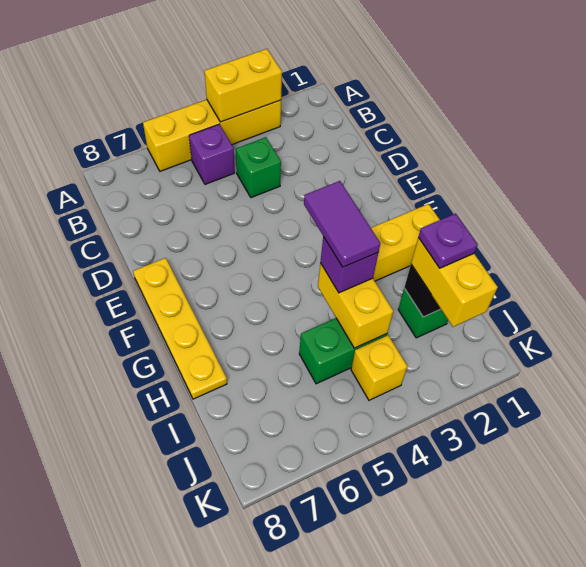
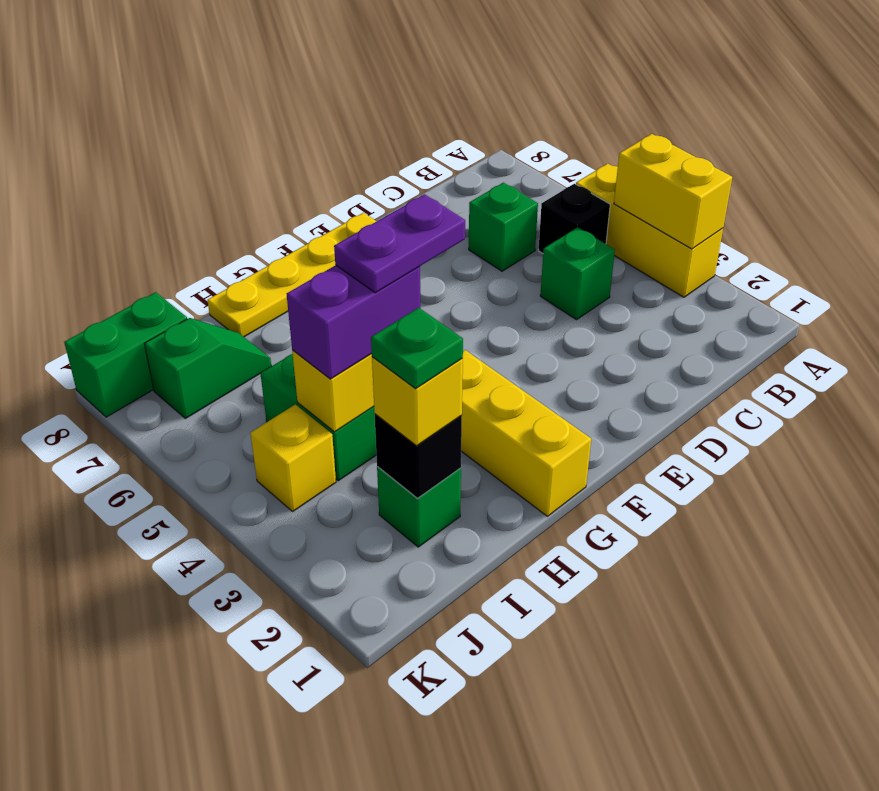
yellow brick A3:A6 level 1 -> yellow brick A3:A5 level 1
purple brick B5 level 1 -> black brick B5 level 1
none -> green brick C6 level 1
purple tile G4:H4 level 4 -> purple plate G4:H4 level 4
purple brick H4 level 3 -> purple brick H4:I4 level 3
yellow brick I2:J2 level 3 -> yellow brick I2 level 3
purple plate I2 level 4 -> green plate I2 level 4
none -> green slope I7:J7 level 1 top J
none -> green brick J8:K8 level 1

